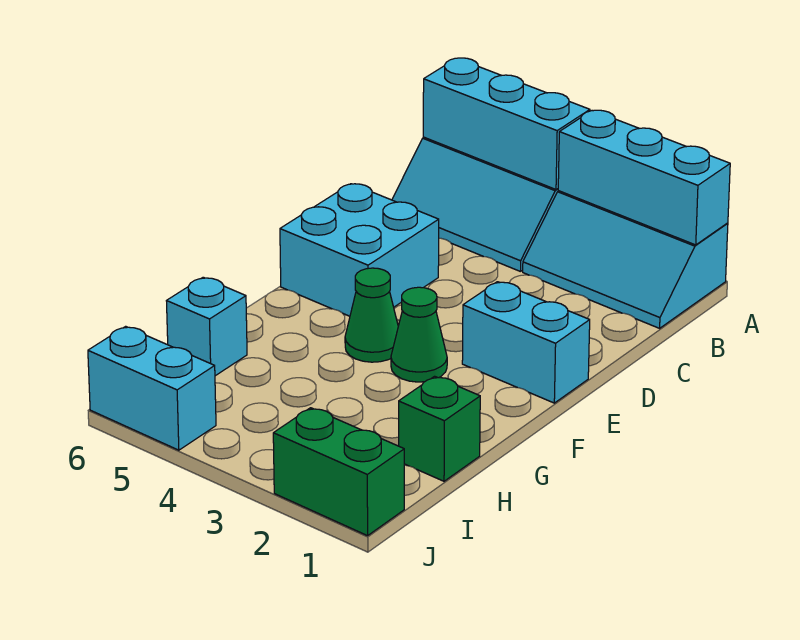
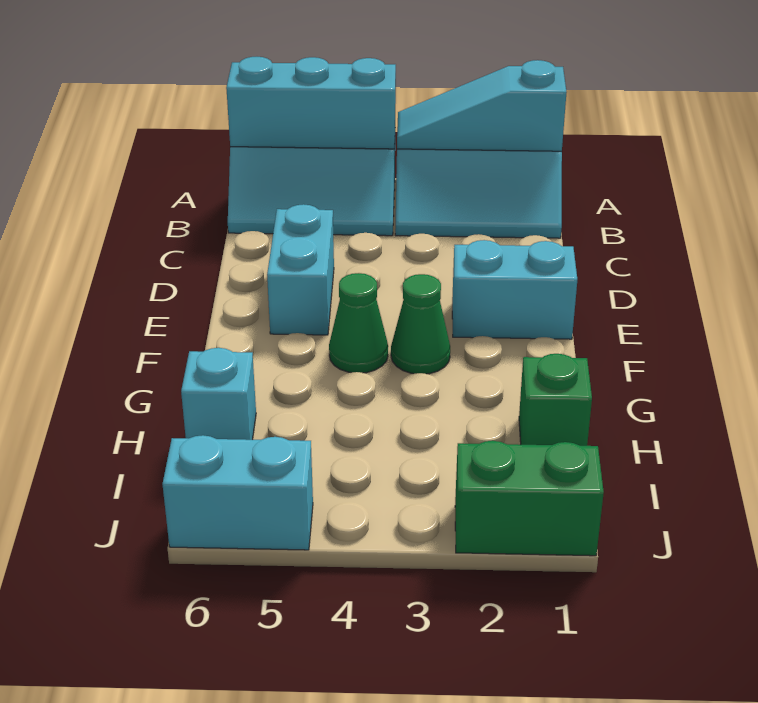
cyan brick A1:A3 level 2 -> cyan slope A1:A3 level 2 top 1
cyan brick D5:E6 level 1 -> cyan brick D5:E5 level 1

